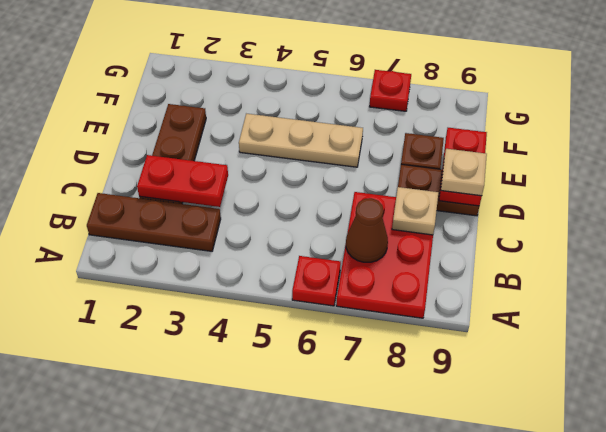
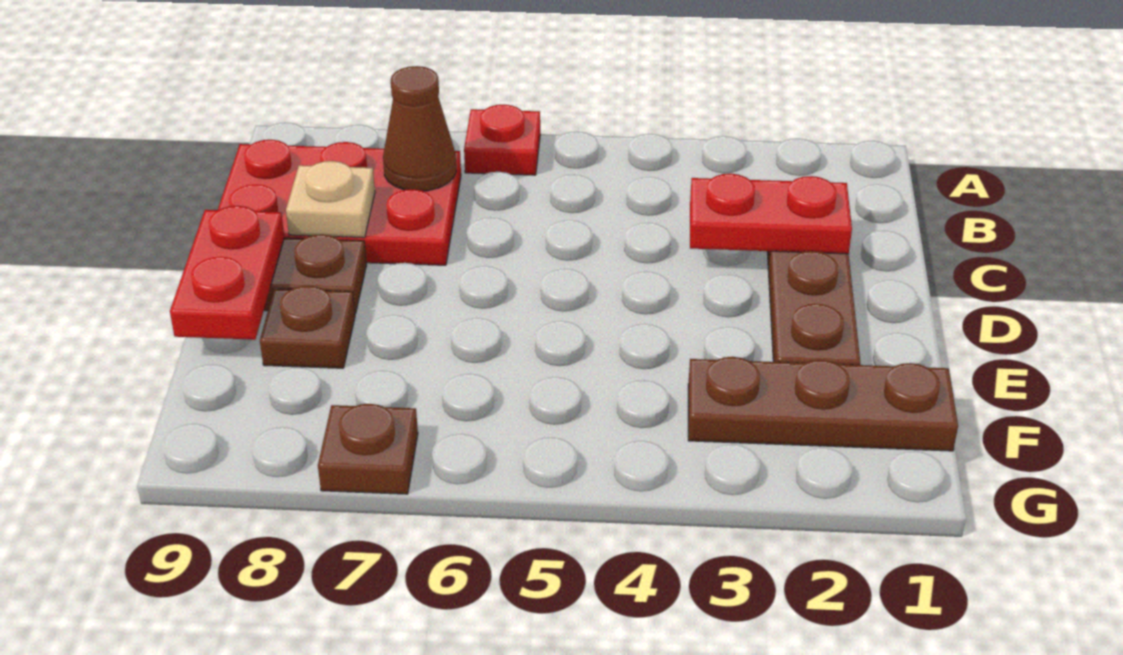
red plate A7:C8 level 1 -> red plate B7:C9 level 1
brown plate B1:B3 level 1 -> brown plate F1:F3 level 1
tan plate D9 level 3 -> none
tan plate E4:E6 level 1 -> none
red plate G7 level 1 -> brown plate G7 level 1

